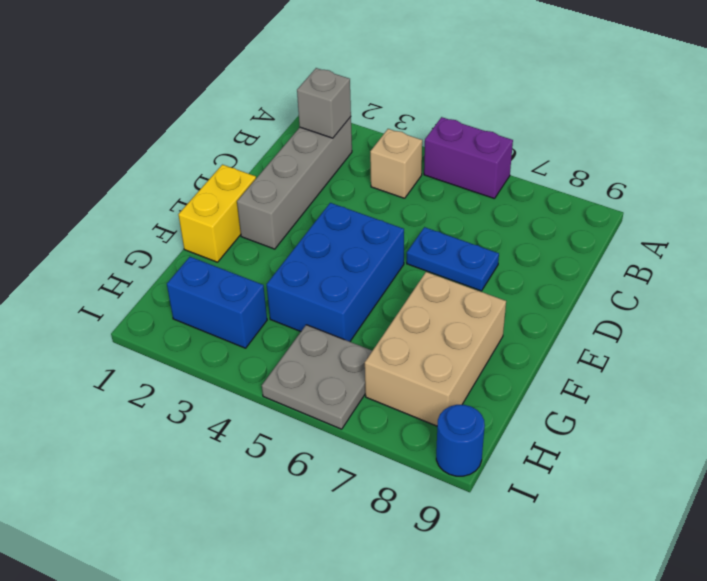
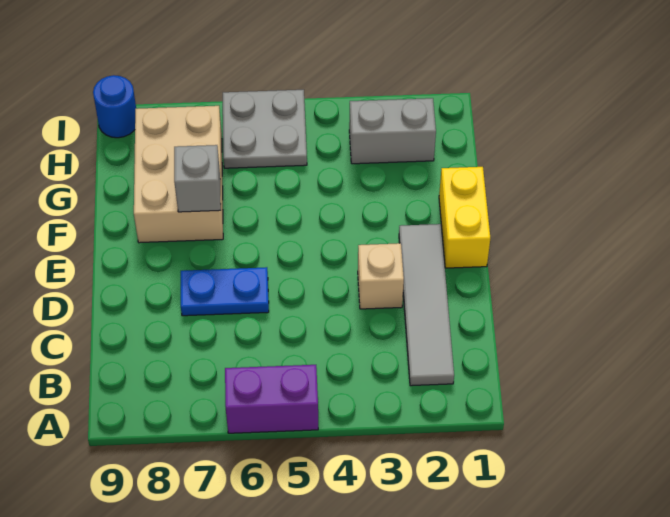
grey brick B2:E2 level 1 -> grey tile B2:E2 level 1
grey brick B2 level 2 -> grey brick F7 level 2
tan brick B4 level 1 -> tan brick D3 level 1
blue brick E4:G5 level 1 -> none
blue brick H2:H3 level 1 -> grey brick H2:H3 level 1

